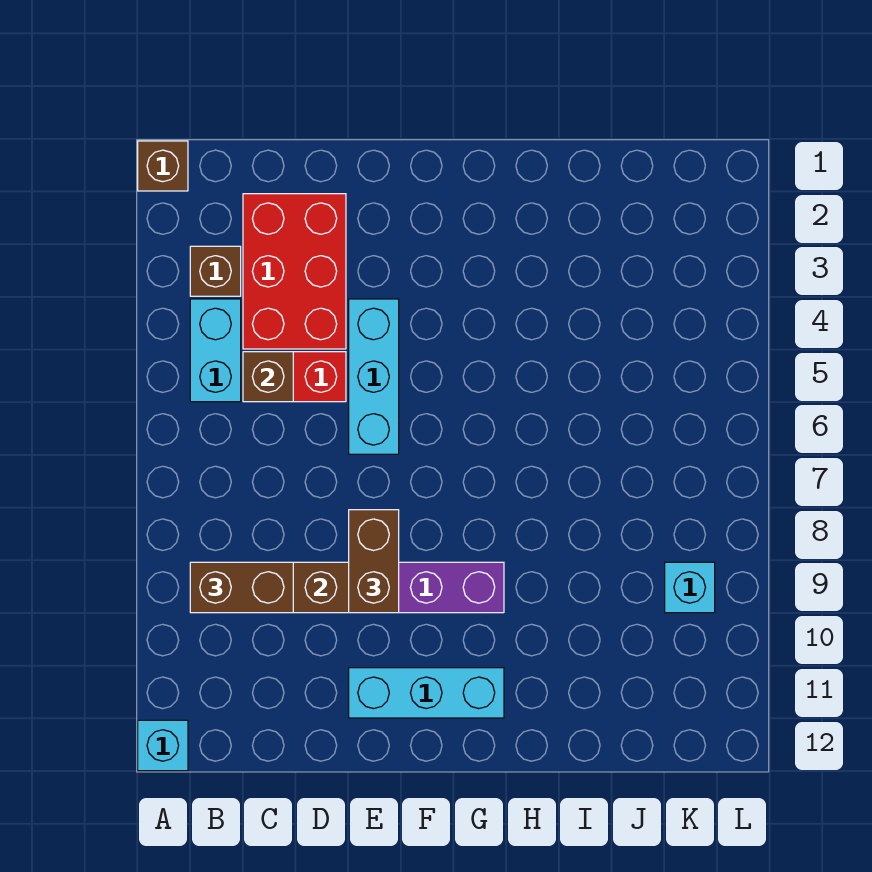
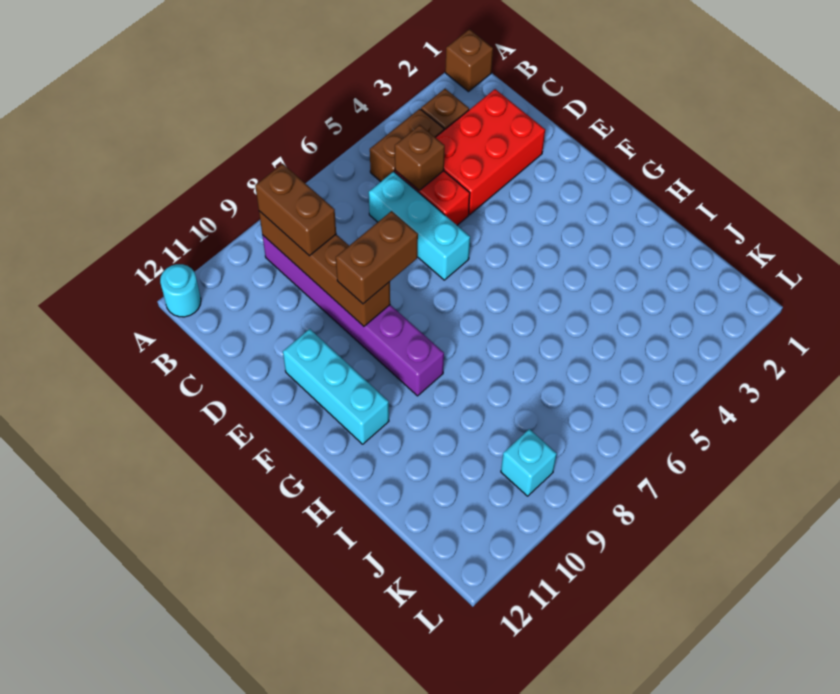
cyan brick A12 level 1 -> cyan round brick A12 level 1
cyan brick B4:B5 level 1 -> brown brick B4:B5 level 1
cyan brick E4:E6 level 1 -> cyan brick C6:E6 level 1

